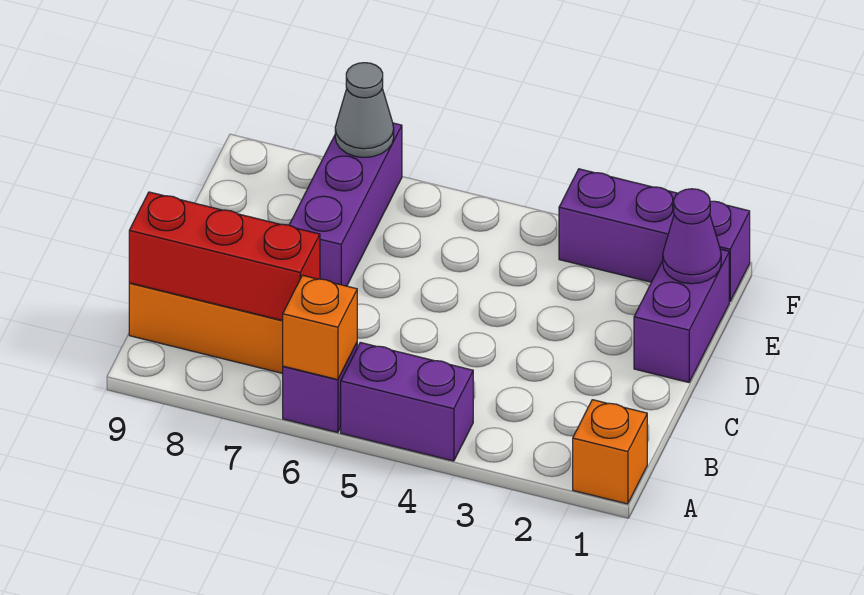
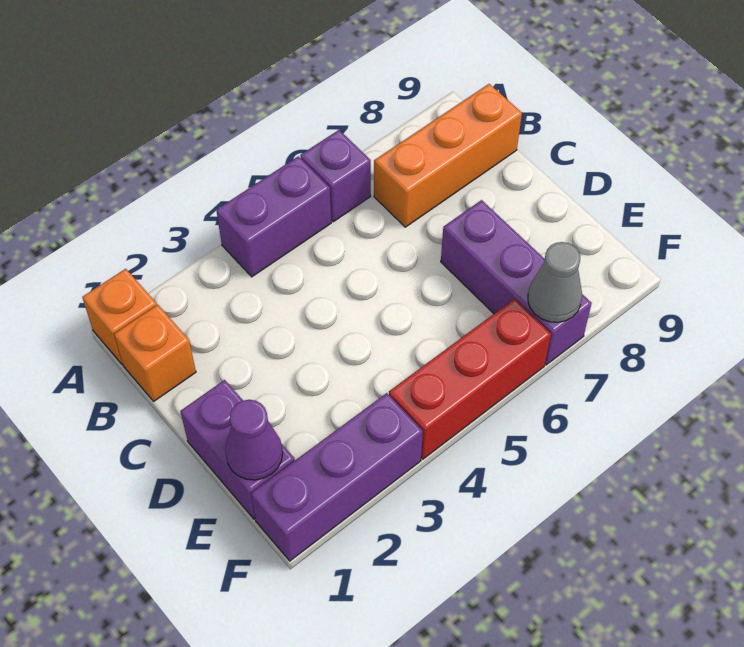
orange brick A6 level 2 -> orange brick B1 level 1
red brick B7:B9 level 2 -> red brick F4:F6 level 1

